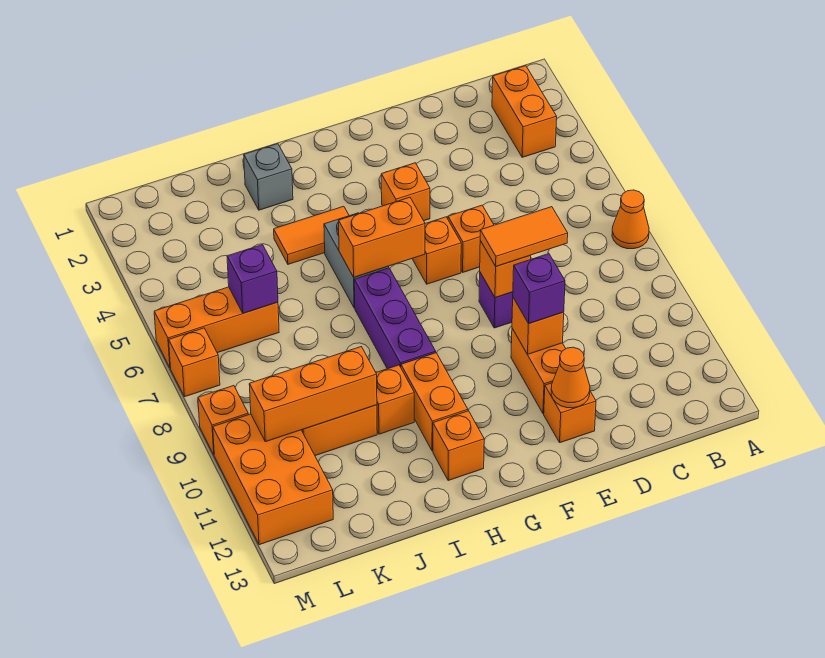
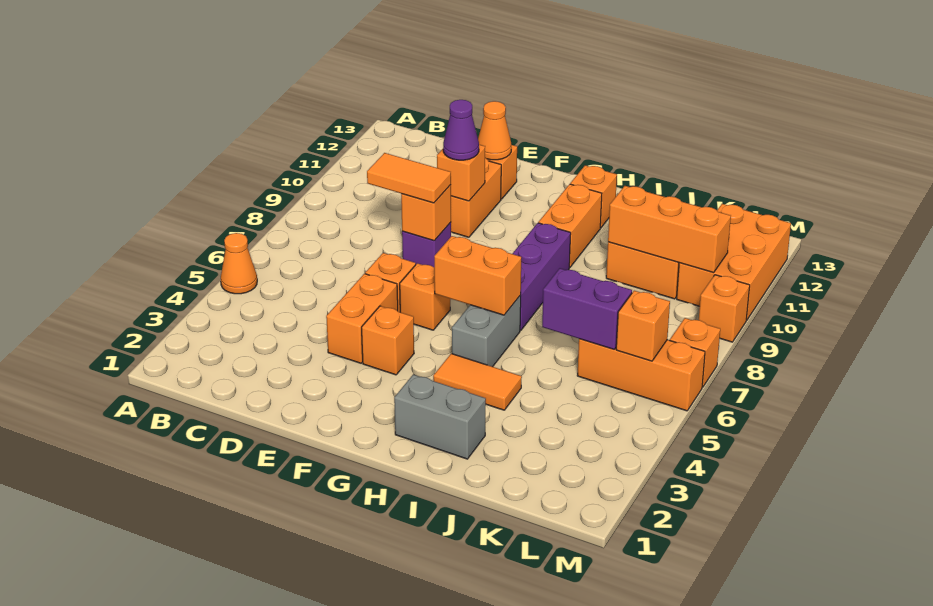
orange cone A7 level 1 -> orange cone A5 level 1
orange brick B2:B3 level 1 -> orange brick E4:E5 level 1
purple brick E10 level 3 -> purple cone E10 level 3
grey brick I2 level 1 -> grey brick H2:I2 level 1
orange brick I10 level 1 -> orange brick L6 level 2
purple brick K6 level 2 -> purple brick J6:K6 level 2

